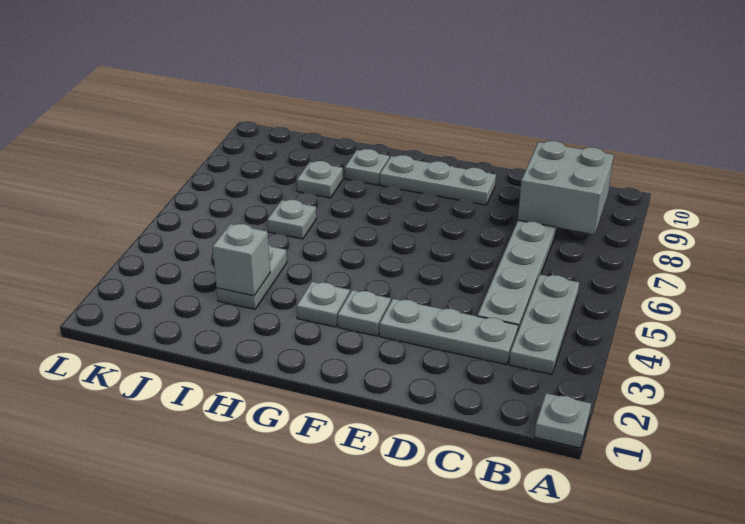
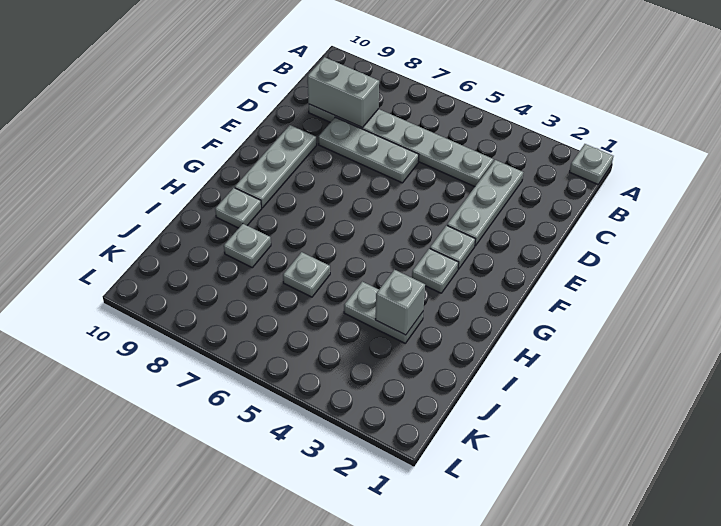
grey plate B3:B5 level 1 -> grey plate D6:D8 level 1
grey brick B8:C9 level 2 -> grey brick C8:C9 level 2

